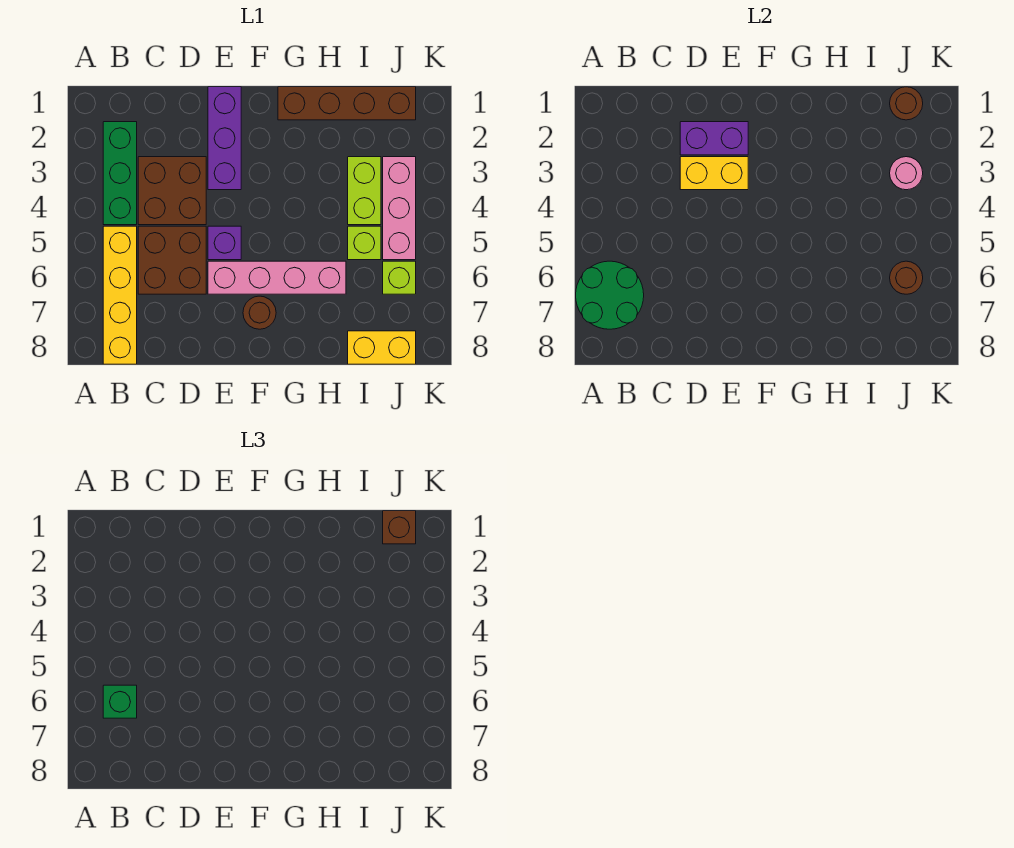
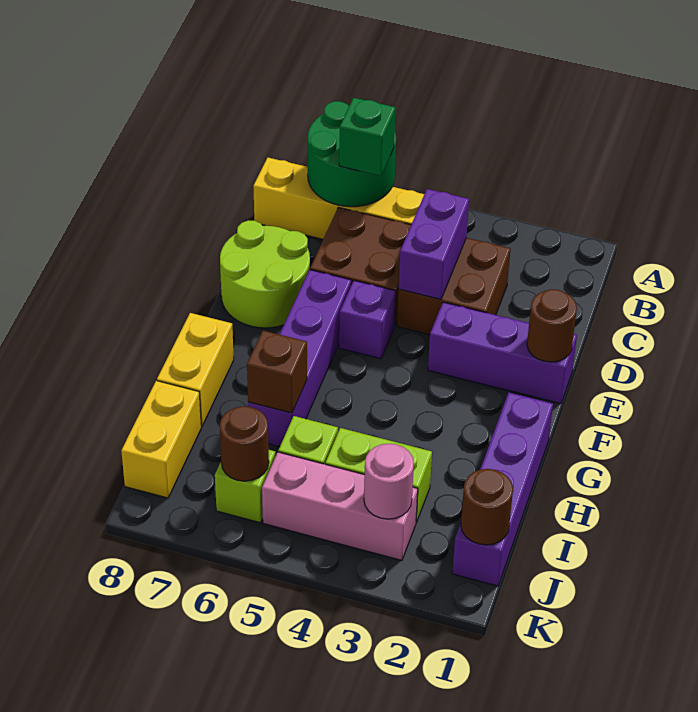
green brick B2:B4 level 1 -> none
purple brick D2:E2 level 2 -> purple brick C4:D4 level 2
yellow brick D3:E3 level 2 -> yellow brick G8:H8 level 1
none -> lime round brick D7:E8 level 1
pink brick E6:H6 level 1 -> purple brick E6:H6 level 1
brown round brick F7 level 1 -> brown round brick E1 level 2
brown brick G1:J1 level 1 -> purple brick G1:J1 level 1
brown brick J1 level 3 -> brown brick H6 level 2

